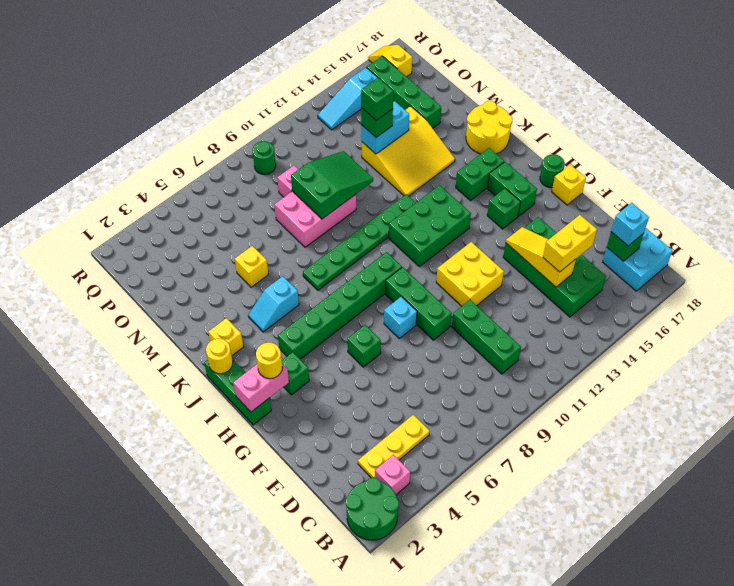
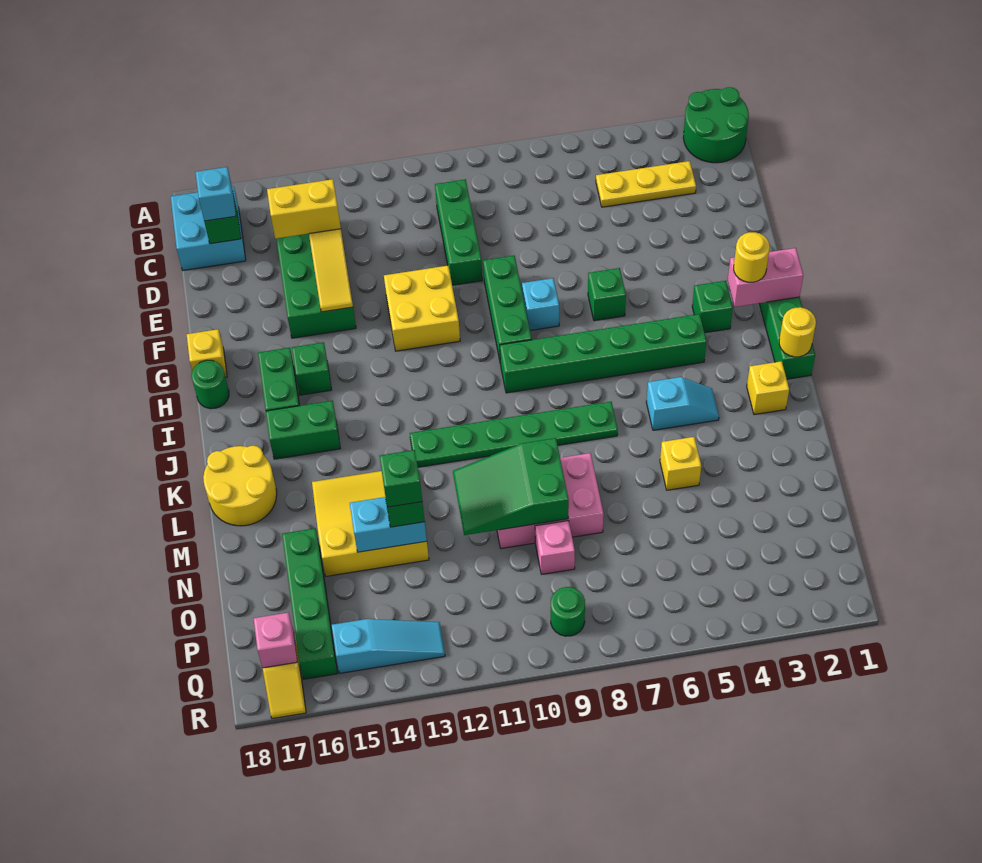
pink brick B3 level 1 -> pink brick Q17 level 2
green brick I11:J13 level 1 -> none

